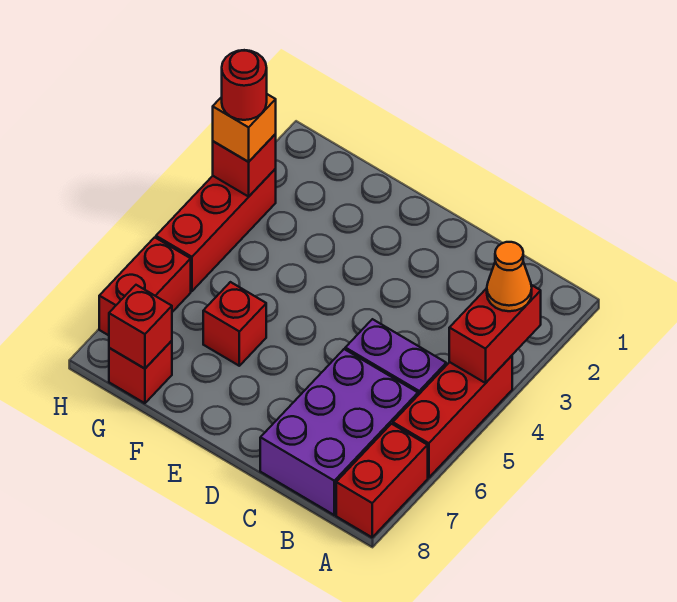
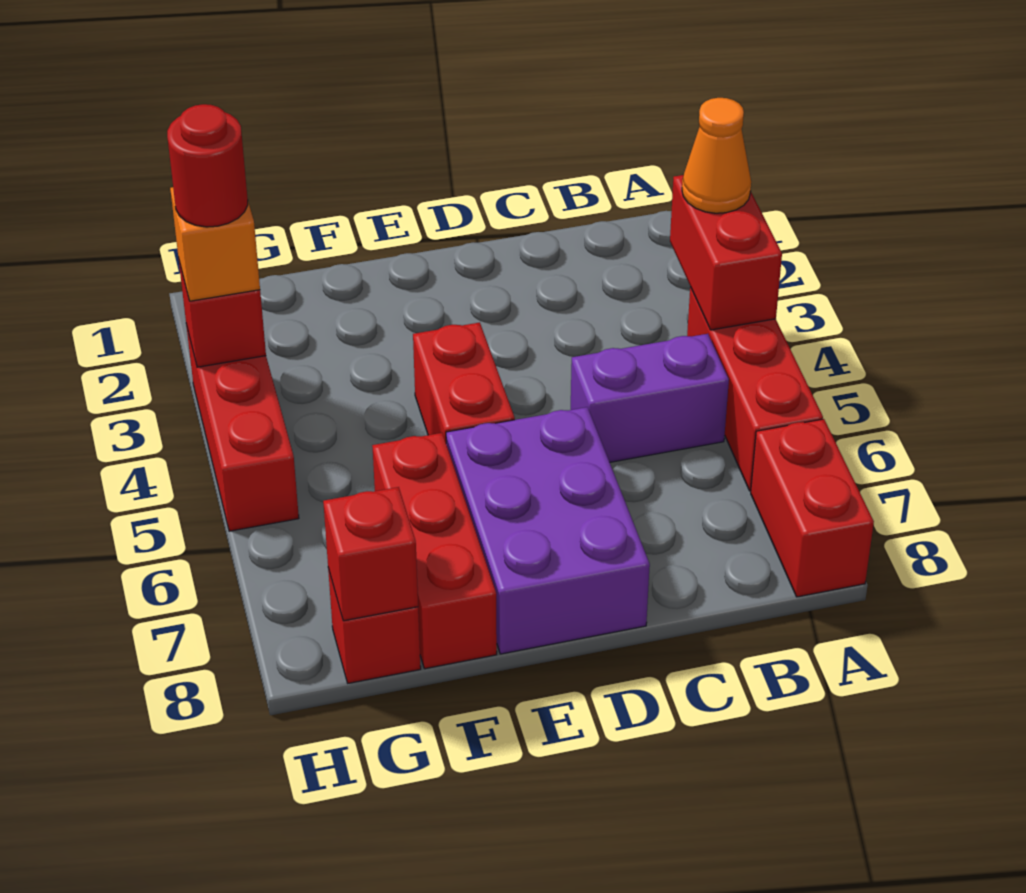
purple brick B6:C8 level 1 -> purple brick D6:E8 level 1
red brick F6 level 1 -> red brick F6:F8 level 1
red brick H6:H7 level 1 -> red brick E4:E5 level 1

